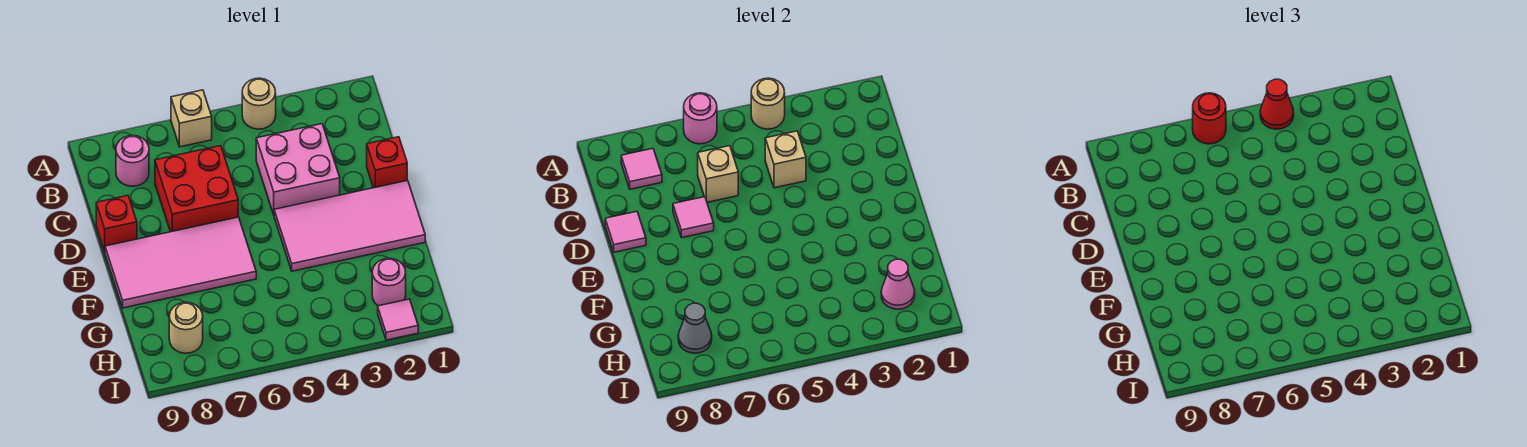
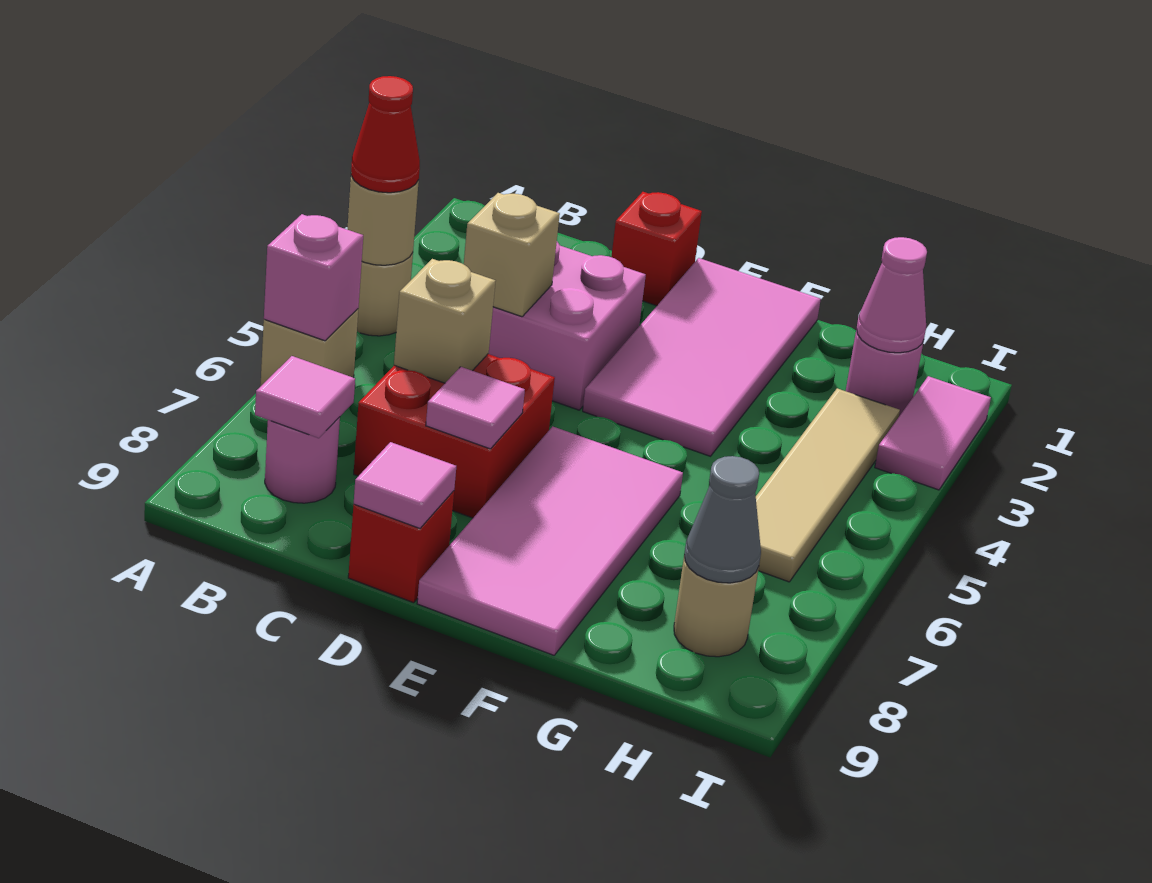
pink round brick A6 level 2 -> pink brick A6 level 2
red round brick A6 level 3 -> none
none -> tan tile H3:H6 level 1
pink tile I2 level 1 -> pink tile I2:I3 level 1

